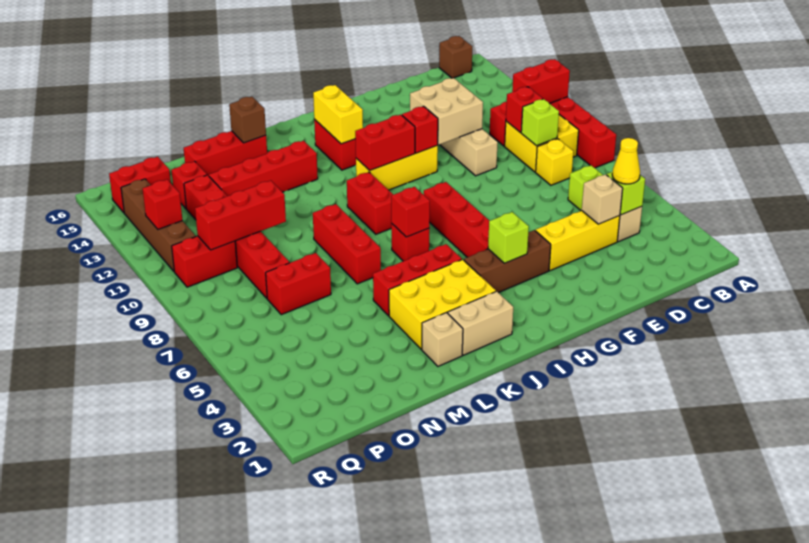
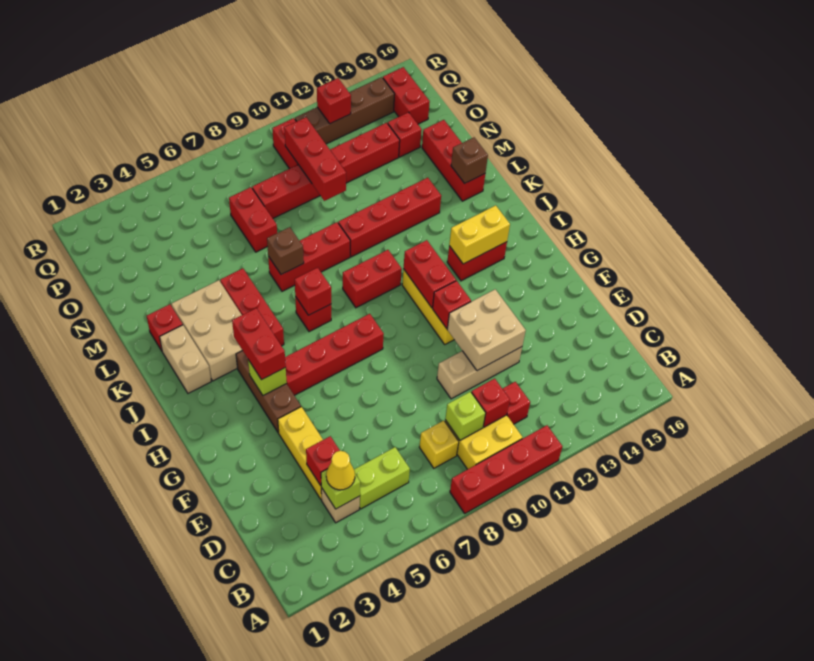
red brick A11:B11 level 2 -> red brick H4:I4 level 3
brown brick B16 level 1 -> brown brick L7 level 2
tan brick D4 level 2 -> red brick D4 level 2
yellow brick J3:L4 level 1 -> tan brick J3:L4 level 1
red brick K13:N13 level 1 -> red brick L10:L13 level 1
tan brick L2 level 1 -> red brick L2 level 1

